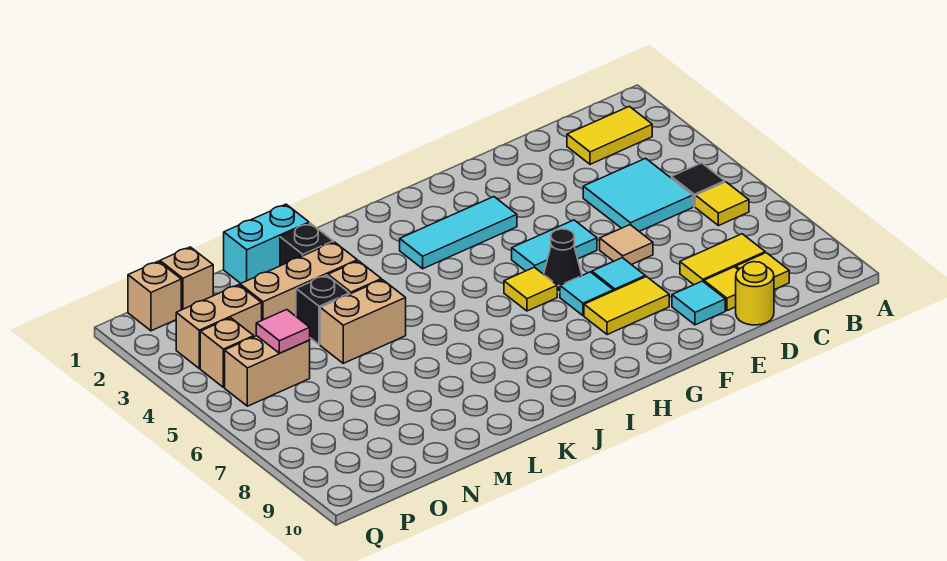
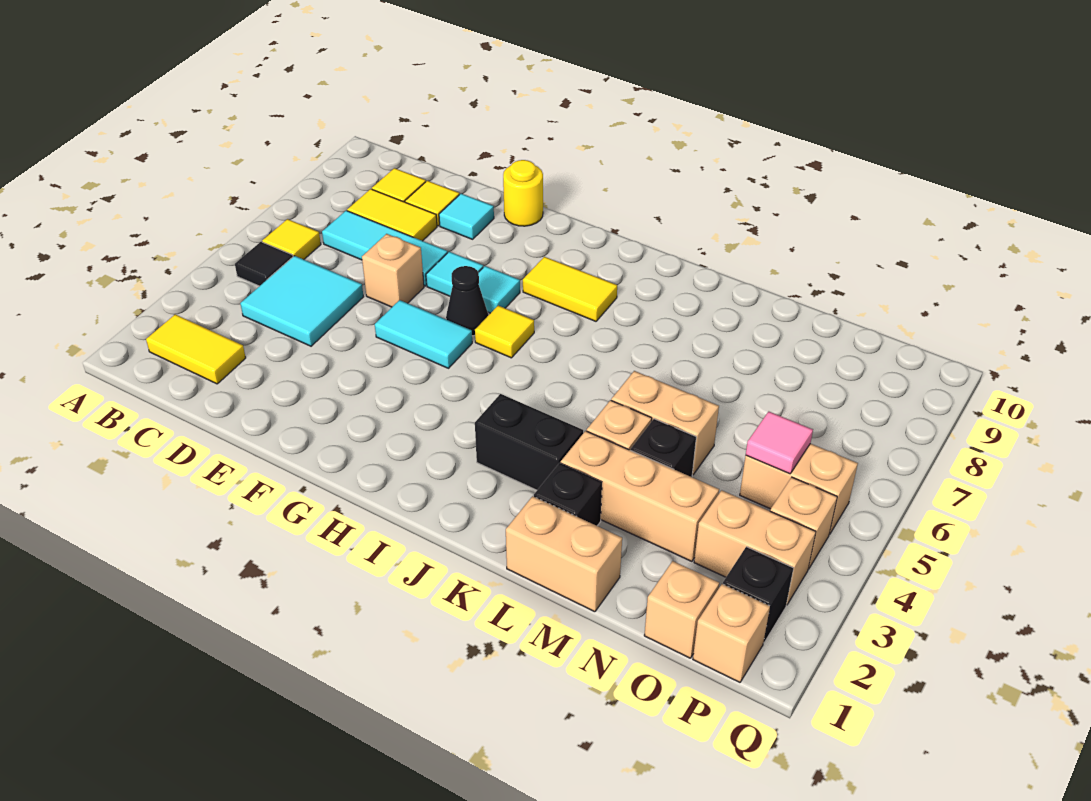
yellow round brick D10 level 1 -> yellow round brick F10 level 1
tan tile E6 level 1 -> tan brick E6 level 1
yellow tile F8:G8 level 1 -> yellow tile H8:I8 level 1
cyan tile G3:I3 level 1 -> cyan tile C7:E7 level 1
none -> black brick J3:K3 level 1
cyan brick L1:M1 level 1 -> tan brick L1:M1 level 1
none -> black brick P2 level 1

